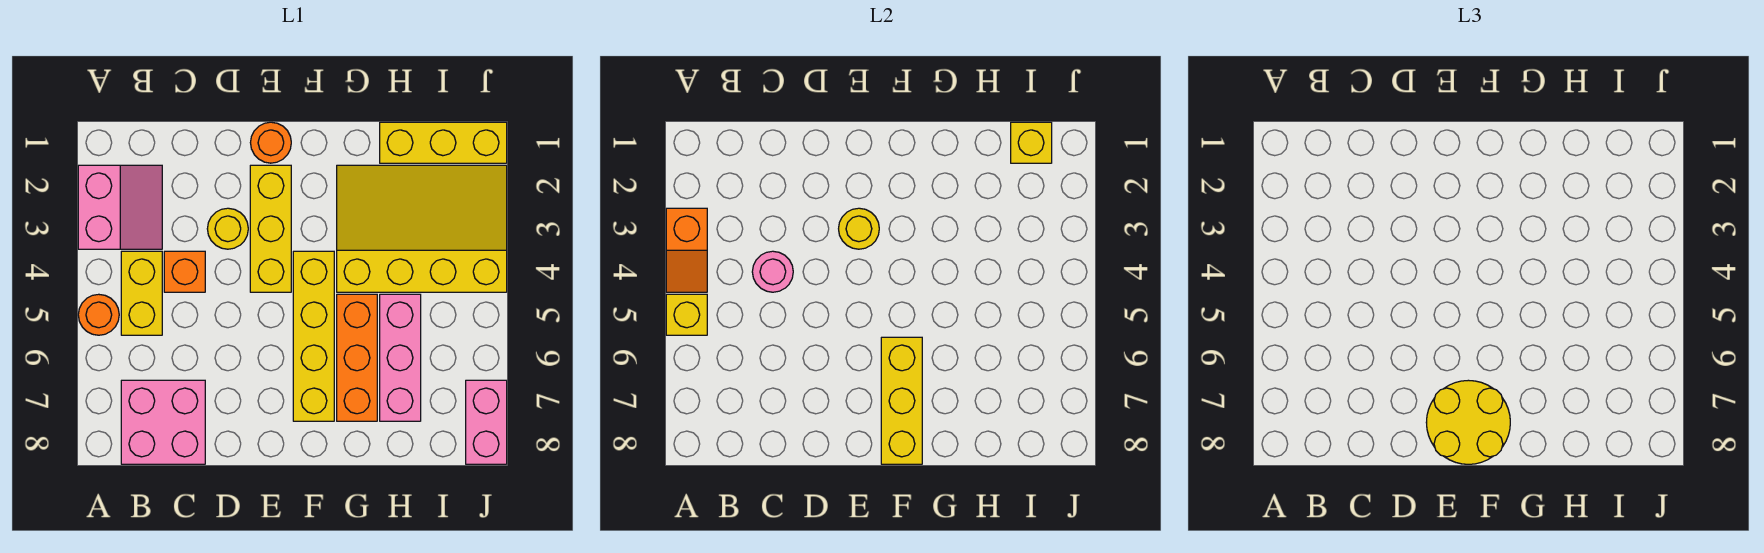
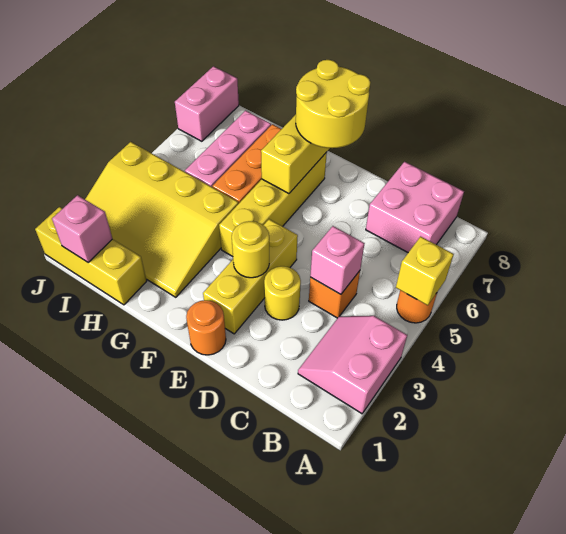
orange slope A3:A4 level 2 top 3 -> none
yellow brick B4:B5 level 1 -> none
pink round brick C4 level 2 -> pink brick C4 level 2
yellow brick I1 level 2 -> pink brick I1 level 2

